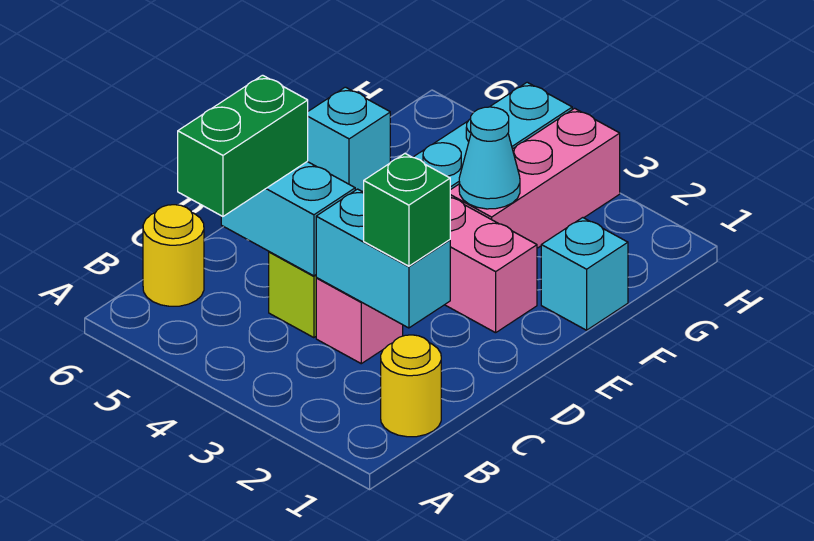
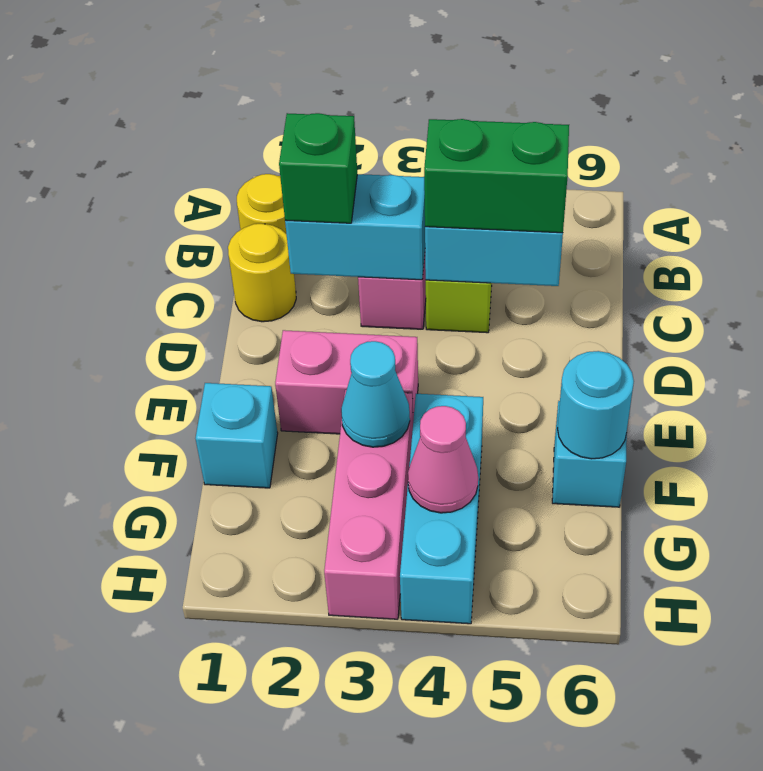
green brick B5:C5 level 3 -> green brick C4:C5 level 3
yellow round brick B6 level 1 -> yellow round brick C1 level 1
none -> cyan round brick F6 level 2
none -> pink cone G4 level 2

